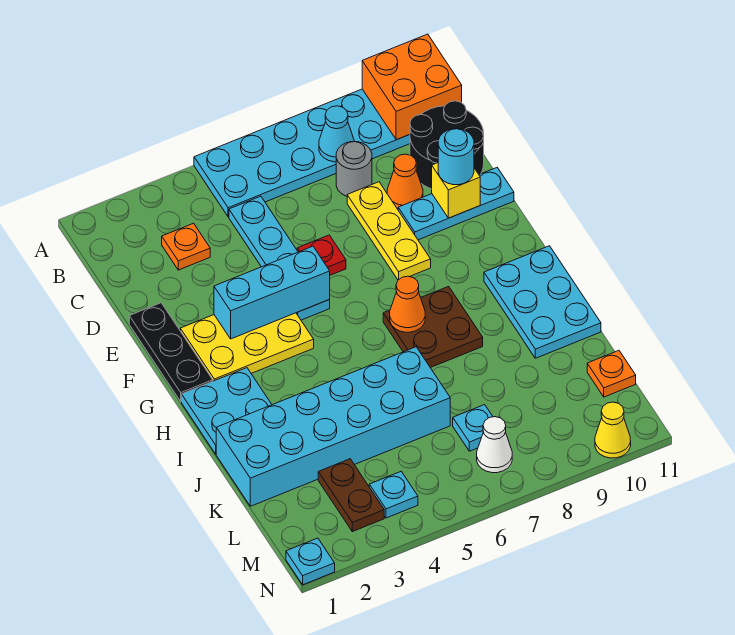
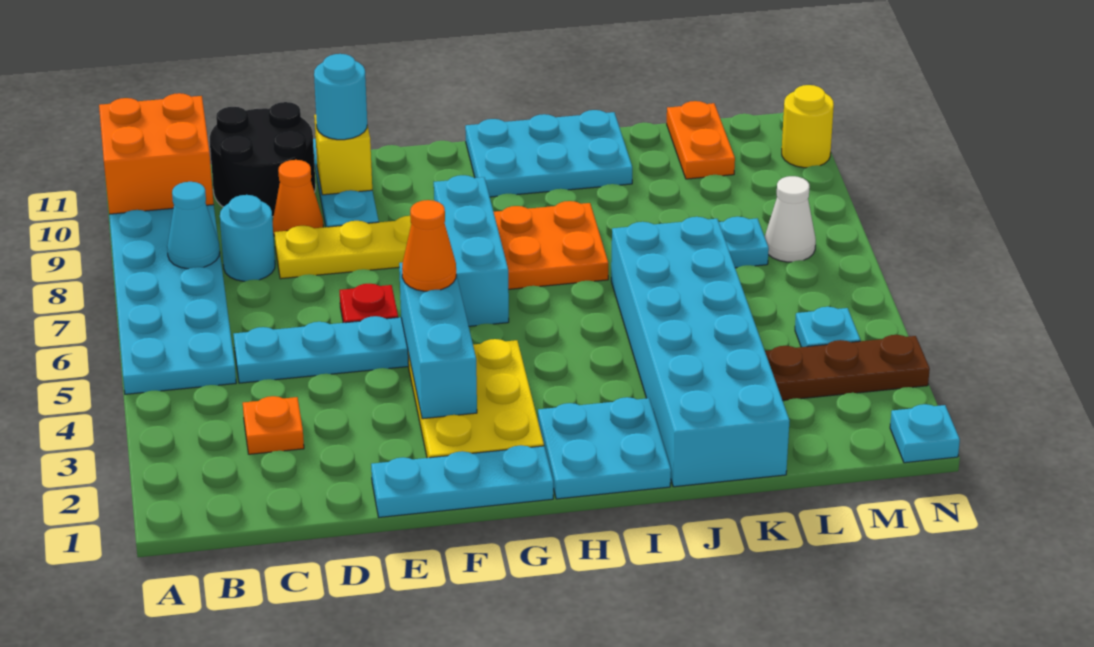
grey round brick C8 level 1 -> cyan round brick C8 level 1
black plate E1:G1 level 1 -> cyan plate E1:G1 level 1
none -> cyan brick G6:G8 level 1
brown plate H7:I8 level 1 -> orange plate H7:I8 level 1
orange cone H7 level 2 -> orange cone F5 level 3
brown plate L3:M3 level 1 -> brown plate L3:N3 level 1
orange plate L11 level 1 -> orange plate L10:L11 level 1
yellow cone N10 level 1 -> yellow round brick N10 level 1

